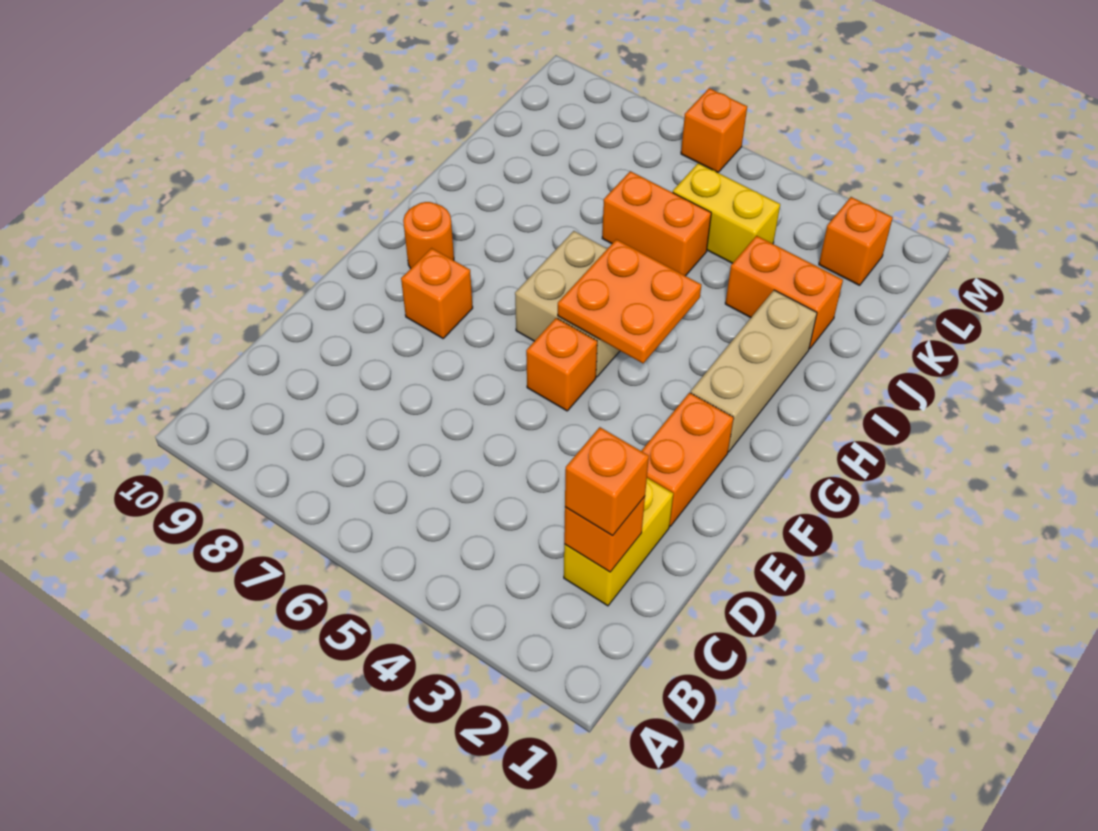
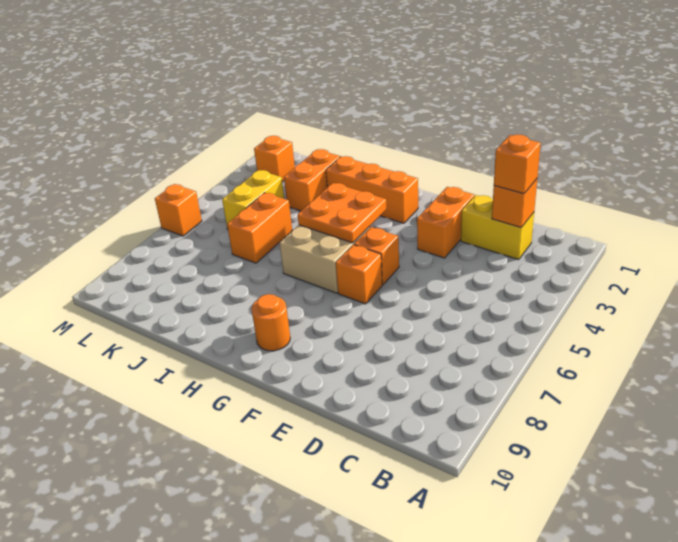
orange brick E2:F2 level 1 -> orange brick E2:E3 level 1
orange brick F8 level 1 -> orange brick F6 level 1
tan brick G2:I2 level 1 -> orange brick G2:I2 level 1

